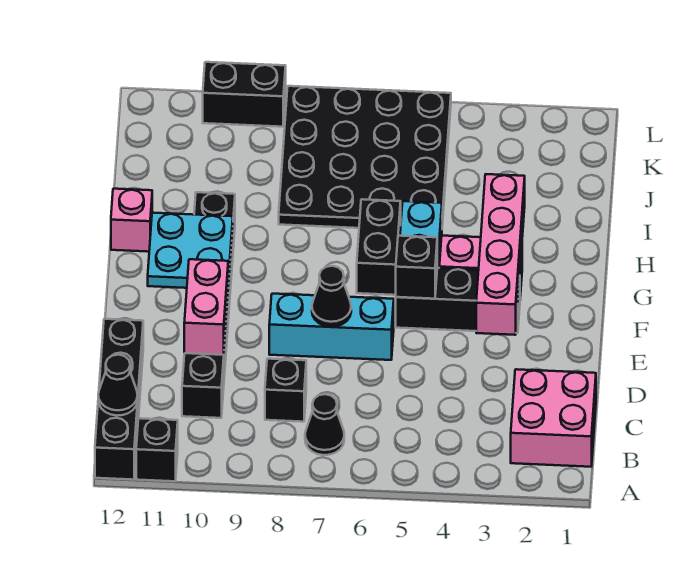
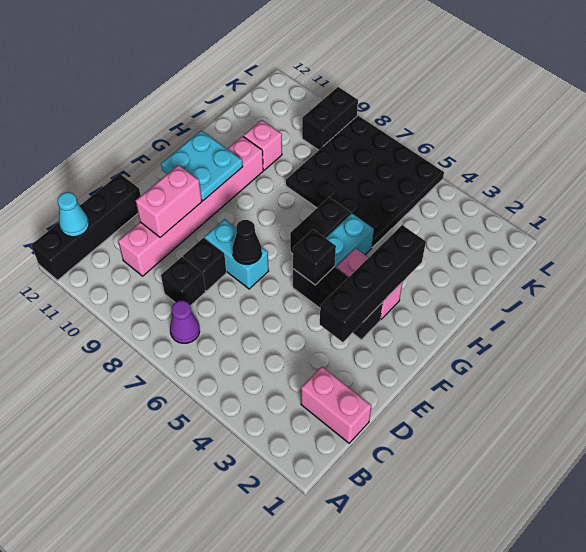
black brick A11 level 1 -> black brick D8 level 1
pink brick B1:C2 level 1 -> pink brick C1:C2 level 1
black cone B7 level 1 -> purple cone B7 level 1
black cone B12 level 2 -> cyan cone B12 level 2
black brick C10:H10 level 1 -> pink brick C10:H10 level 1
pink brick E3:H3 level 2 -> black brick E3:H3 level 2
cyan brick E6:E8 level 1 -> cyan brick E7:E8 level 1
pink brick H12 level 1 -> pink brick I10 level 1
black brick L9:L10 level 1 -> black brick K9:L9 level 1

